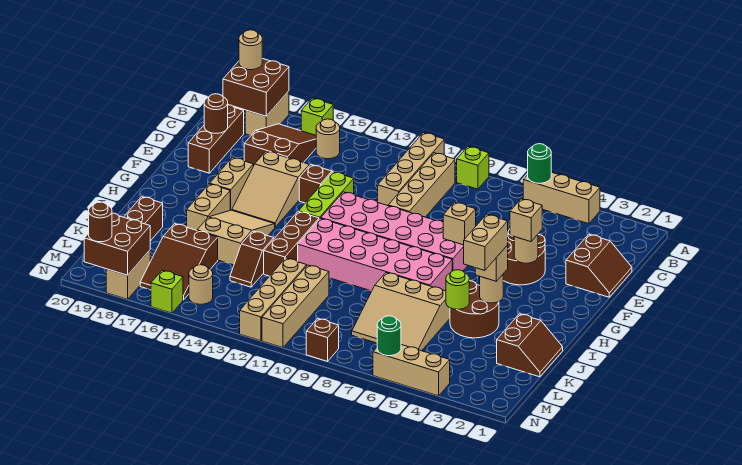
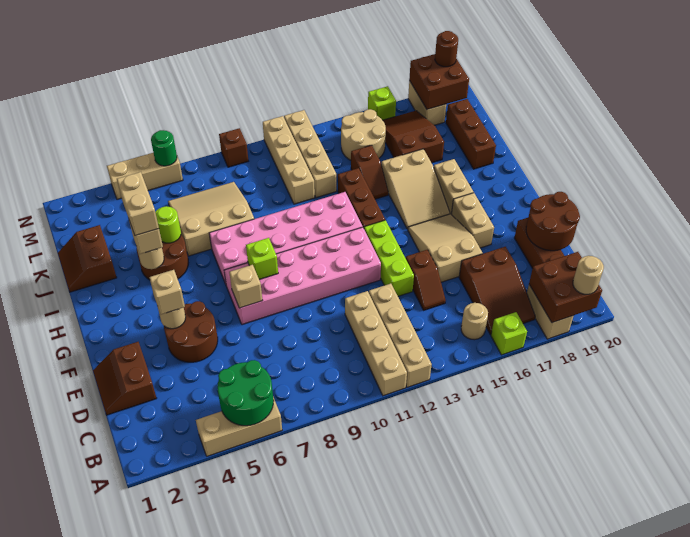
green round brick A6 level 2 -> green round brick A5:B6 level 2
lime brick A9 level 1 -> lime brick G8 level 2
tan brick B10:E10 level 1 -> tan brick A12:D12 level 1
brown round brick D19 level 2 -> brown round brick D19:E20 level 2
brown slope J14:K14 level 1 top J -> brown slope J14:K14 level 1 top K
tan round brick M15 level 1 -> tan round brick L14:M15 level 1

